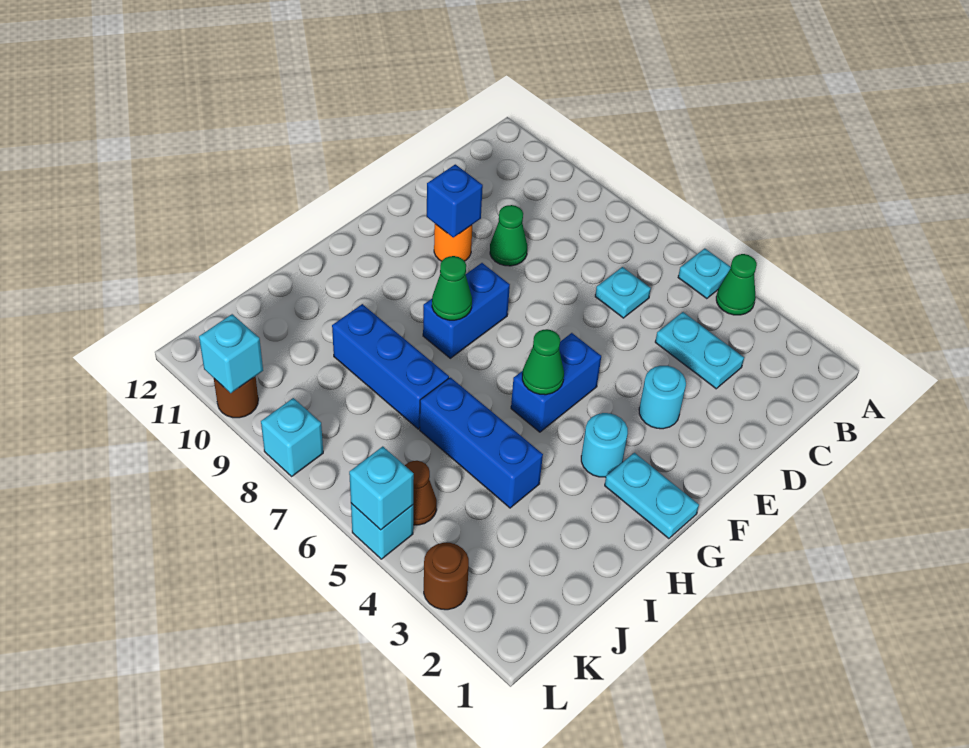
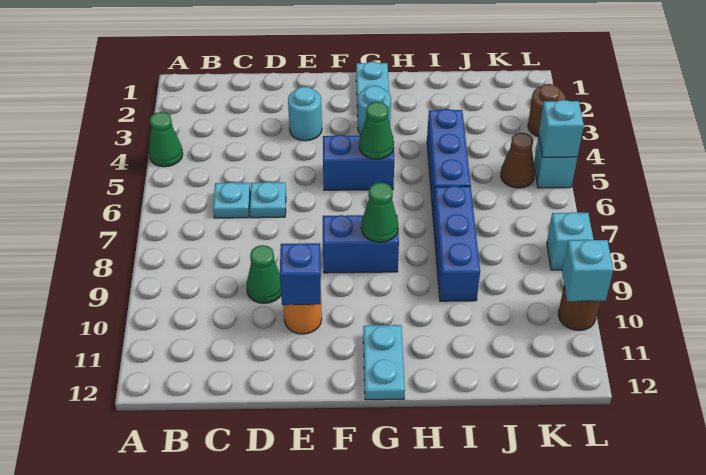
cyan plate A5 level 1 -> cyan plate D6 level 1
cyan plate C3:C4 level 1 -> cyan plate G11:G12 level 1

